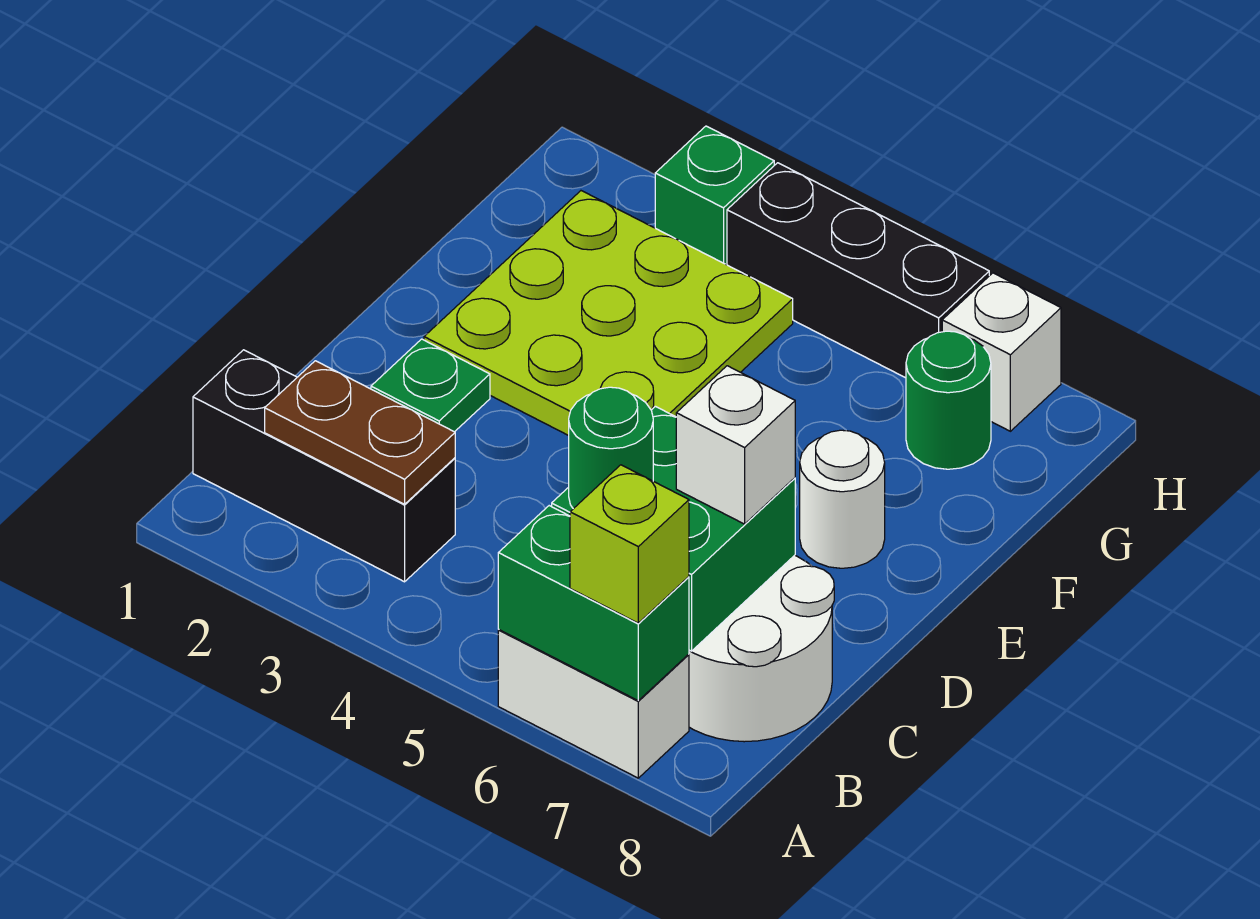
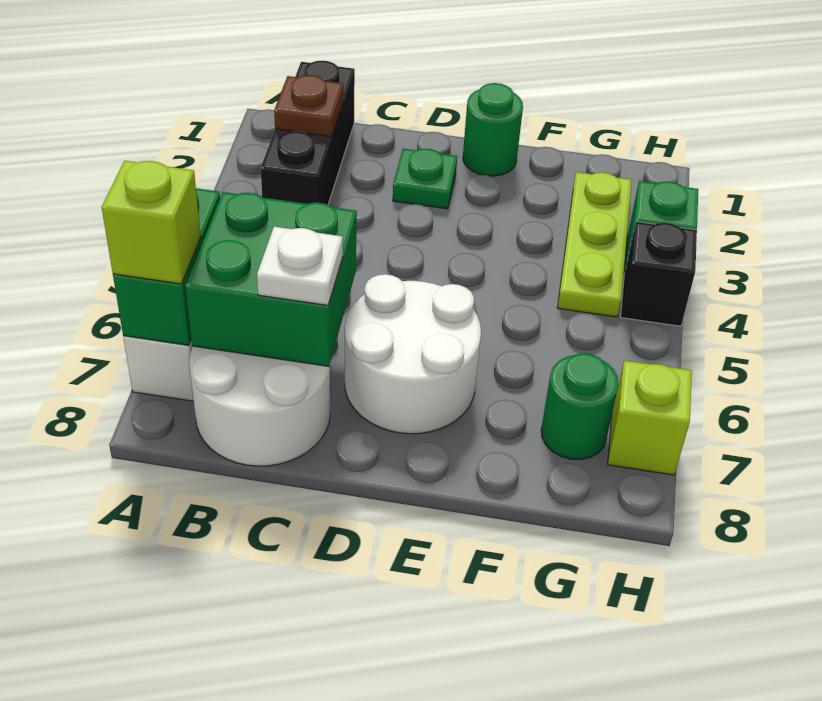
brown plate B2:B3 level 2 -> brown plate B2 level 2
green round brick B6 level 3 -> green round brick E1 level 1
white brick C7 level 3 -> white plate C7 level 3
lime plate E2:G4 level 1 -> lime plate G2:G4 level 1
white round brick E7 level 1 -> white round brick D6:E7 level 1
black brick H4:H6 level 1 -> black brick H4 level 1
white brick H7 level 1 -> lime brick H7 level 1

